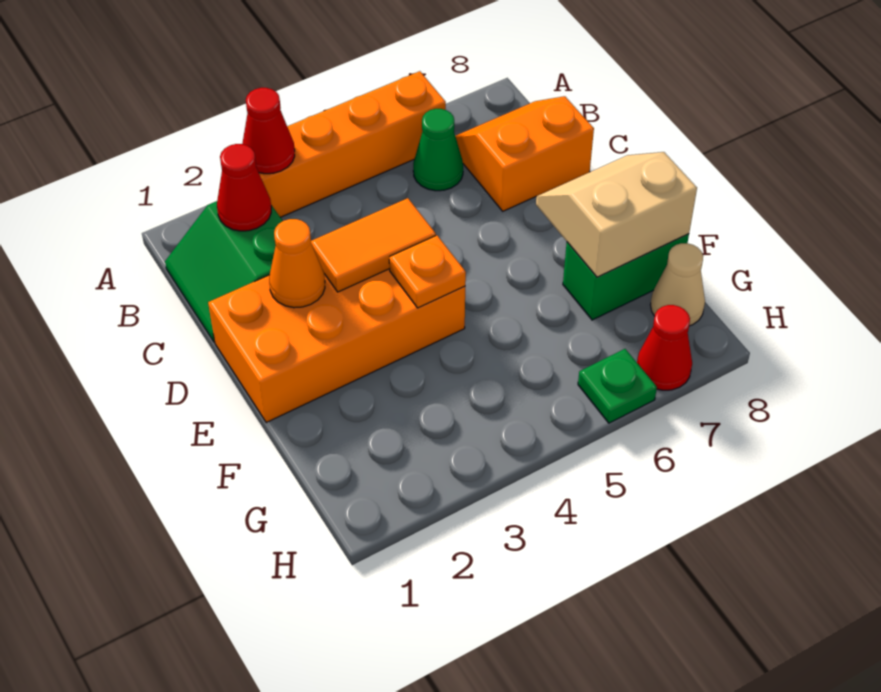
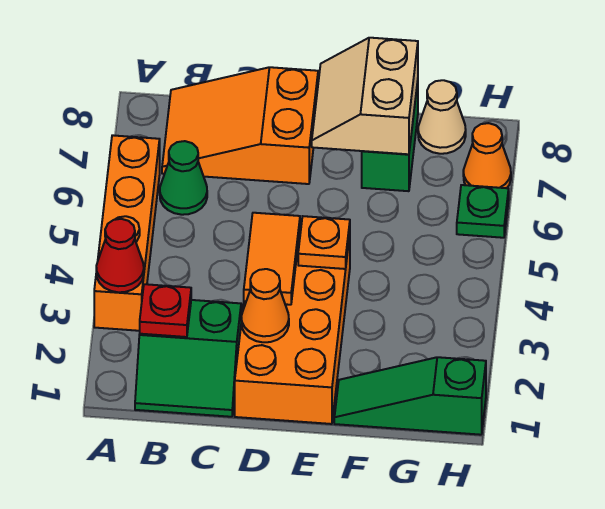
red cone B2 level 2 -> red plate B2 level 2
orange slope B7:C8 level 1 top C -> orange slope B7:D8 level 1 top D
none -> green slope F1:H1 level 1 top H
red cone H7 level 1 -> orange cone H7 level 1

